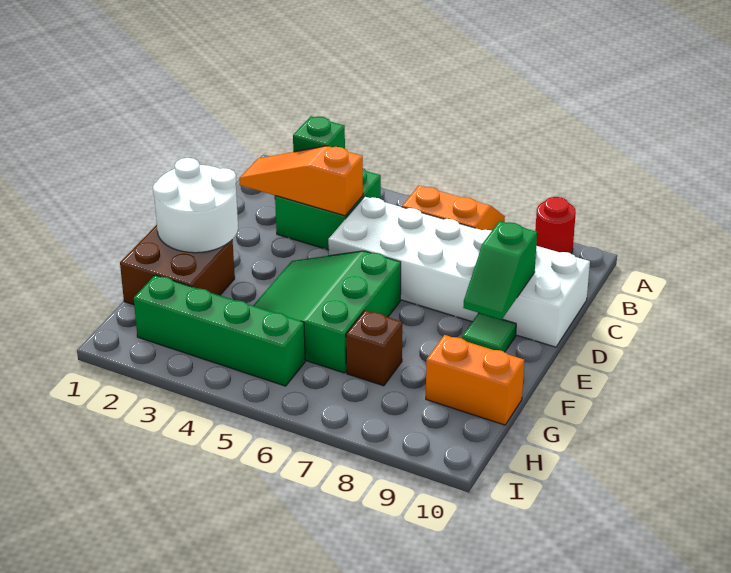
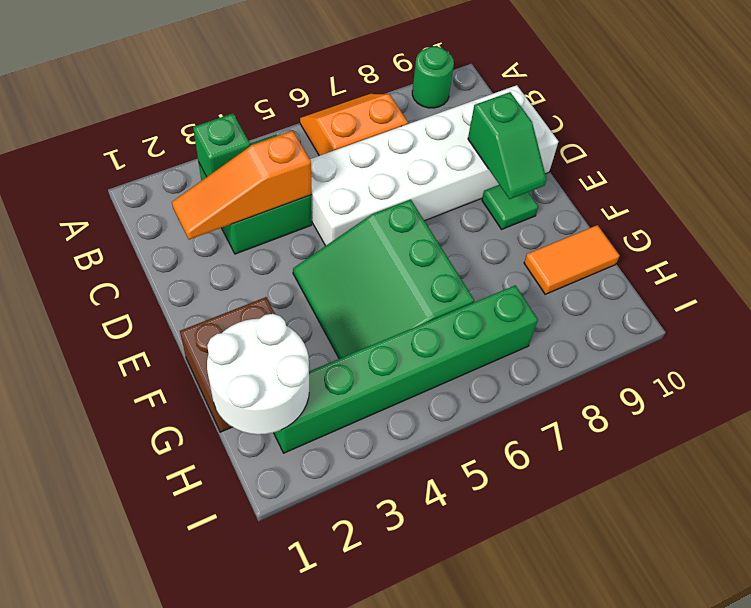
red round brick A9 level 1 -> green round brick A9 level 1
white round brick E1:F2 level 2 -> white round brick G1:H2 level 2
brown brick G7 level 1 -> none
orange brick G9:G10 level 1 -> orange tile G9:G10 level 1
green brick H2:H5 level 1 -> green brick H2:H7 level 1

